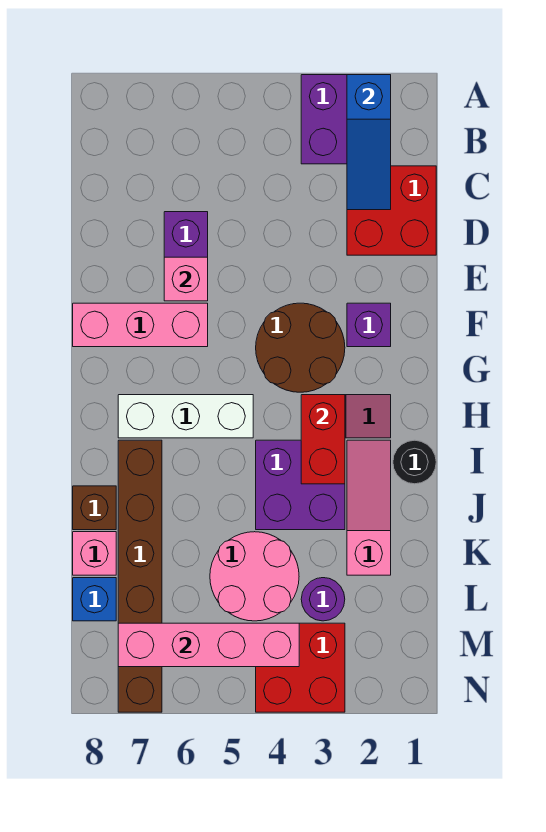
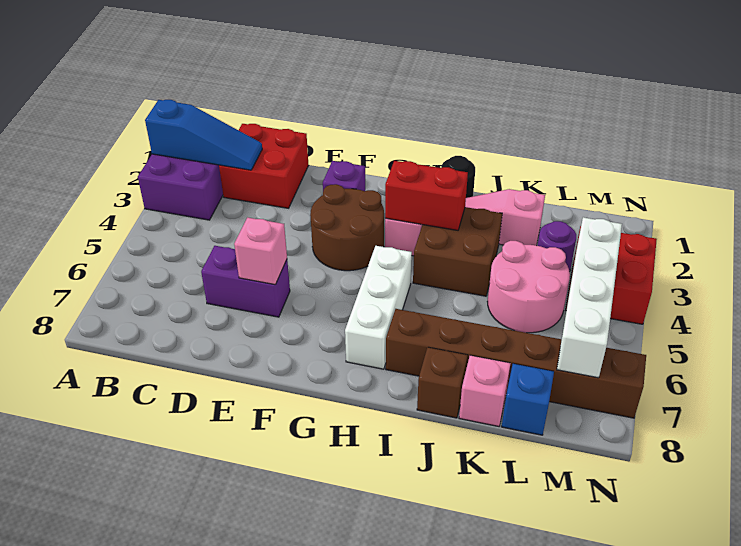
pink brick F6:F8 level 1 -> none
purple brick I3:J4 level 1 -> brown brick I3:J4 level 1
pink brick M4:M7 level 2 -> white brick M4:M7 level 2

